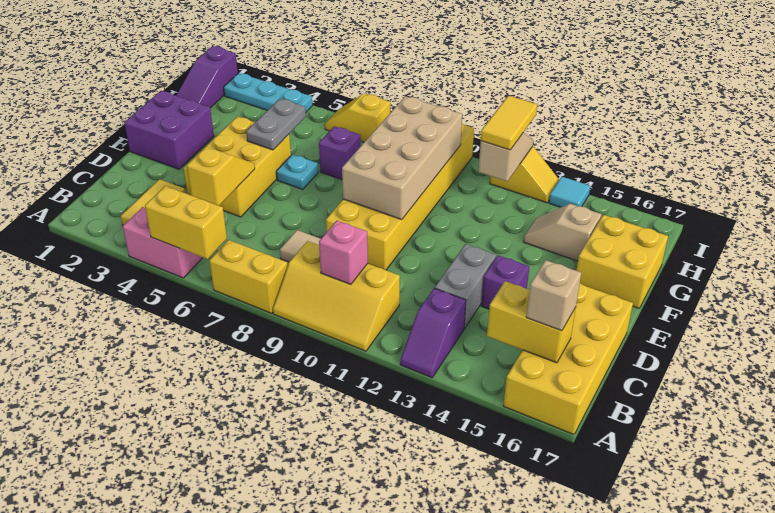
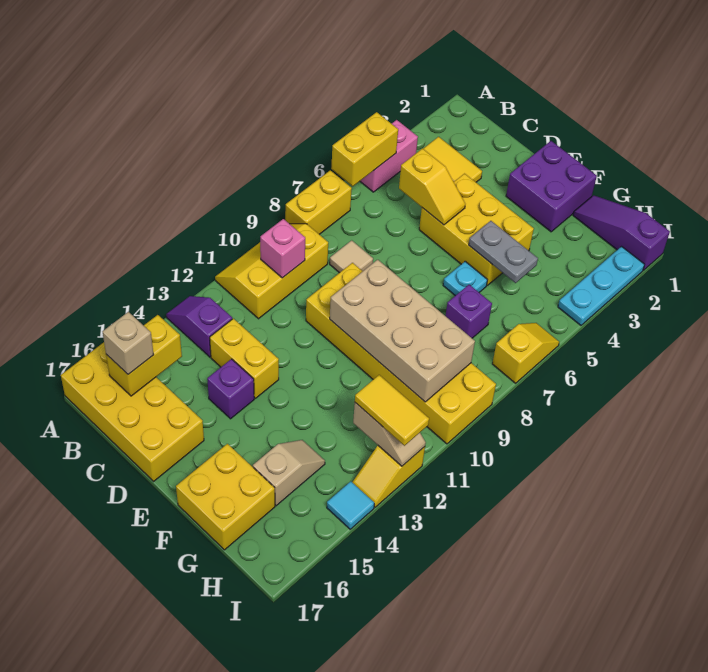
grey brick C13:D13 level 1 -> yellow brick C13:D13 level 1

